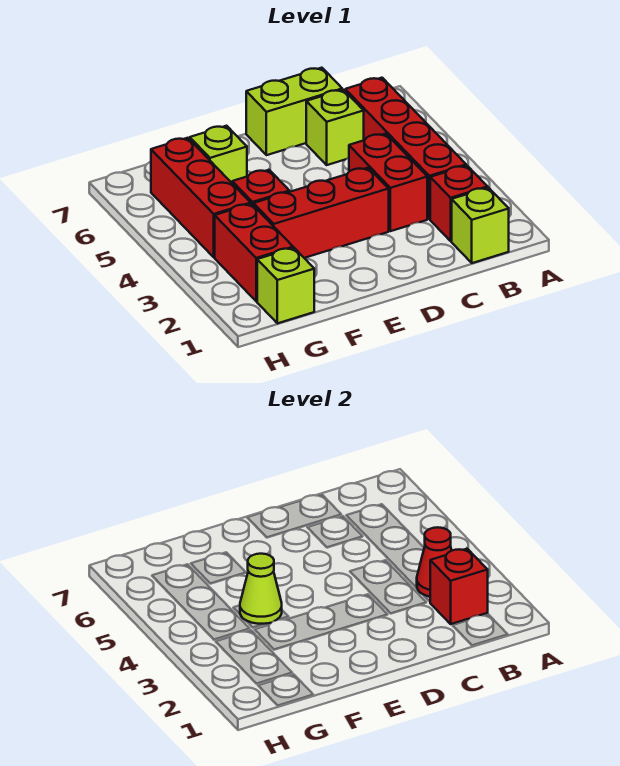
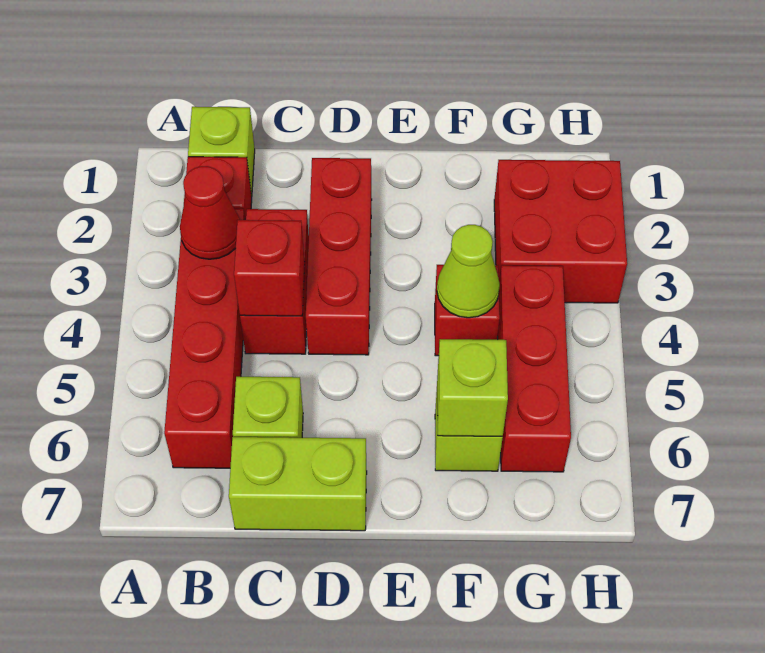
red brick B2 level 2 -> red brick C4 level 2
red brick D3:F3 level 1 -> red brick D2:D4 level 1
lime brick G1 level 1 -> lime brick F6 level 2
red brick G2:G3 level 1 -> red brick G2:H3 level 1

